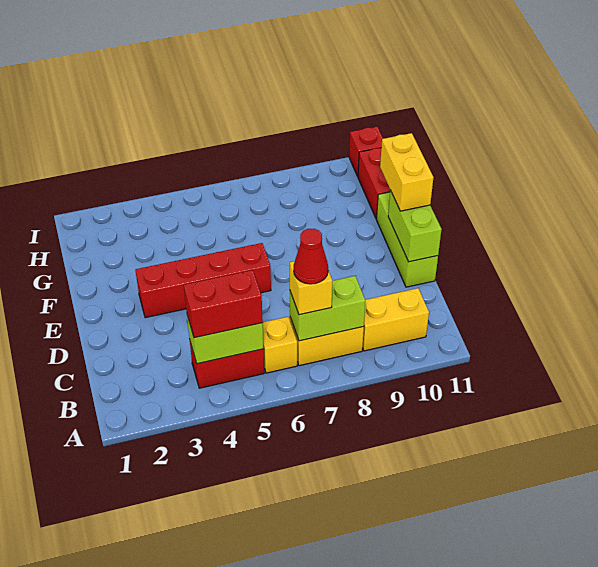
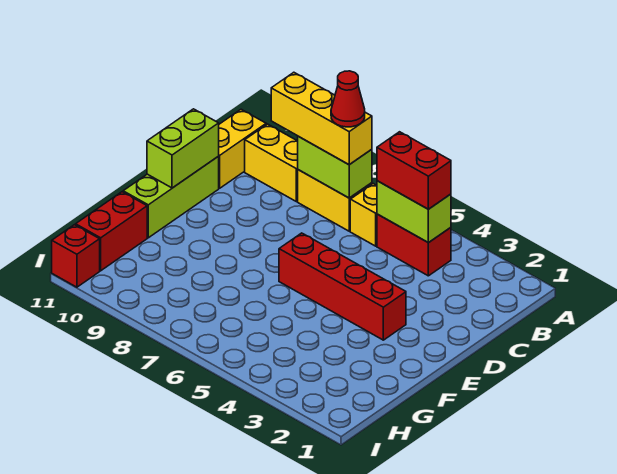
yellow brick B7 level 3 -> yellow brick B7:B9 level 3
yellow brick E11:F11 level 3 -> yellow brick B11:C11 level 1

